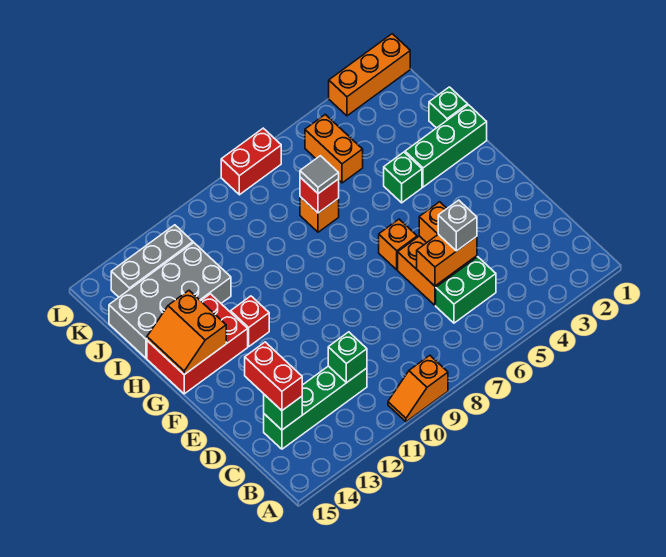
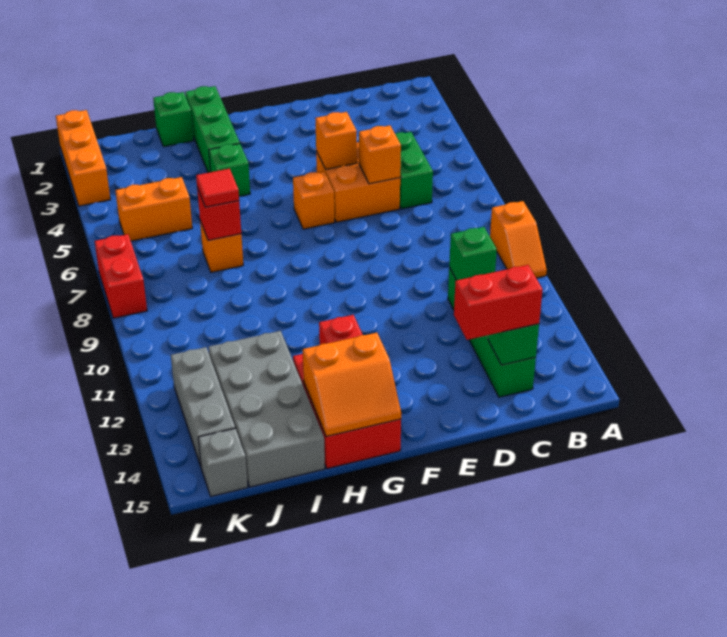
orange brick D5:D6 level 2 -> orange brick D6 level 2
grey brick D5 level 3 -> grey brick K15 level 1
grey tile I7 level 3 -> red tile I7 level 3

